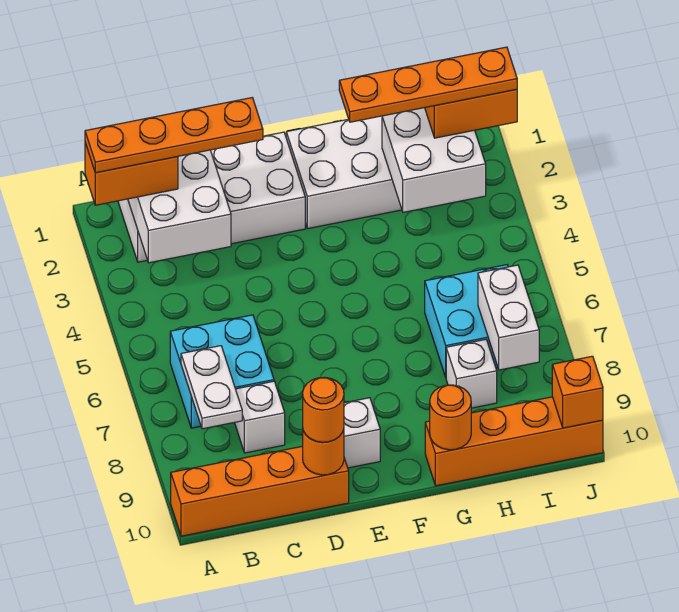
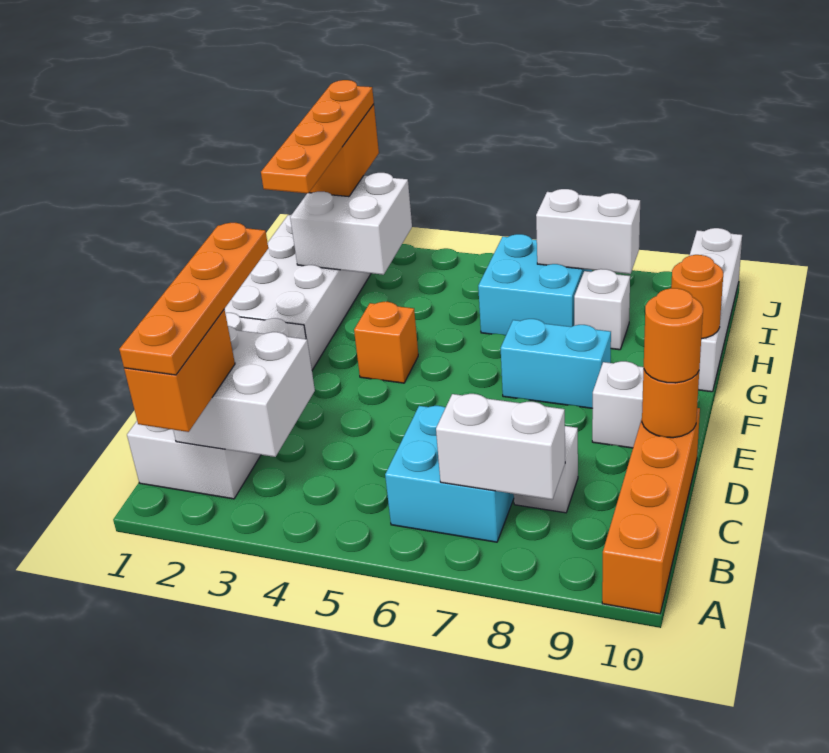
white plate B7:B8 level 2 -> white brick B7:B8 level 2
none -> cyan brick F7:F8 level 1
orange brick G10:J10 level 1 -> white brick G10:J10 level 1
orange brick J10 level 2 -> orange brick F4 level 1

